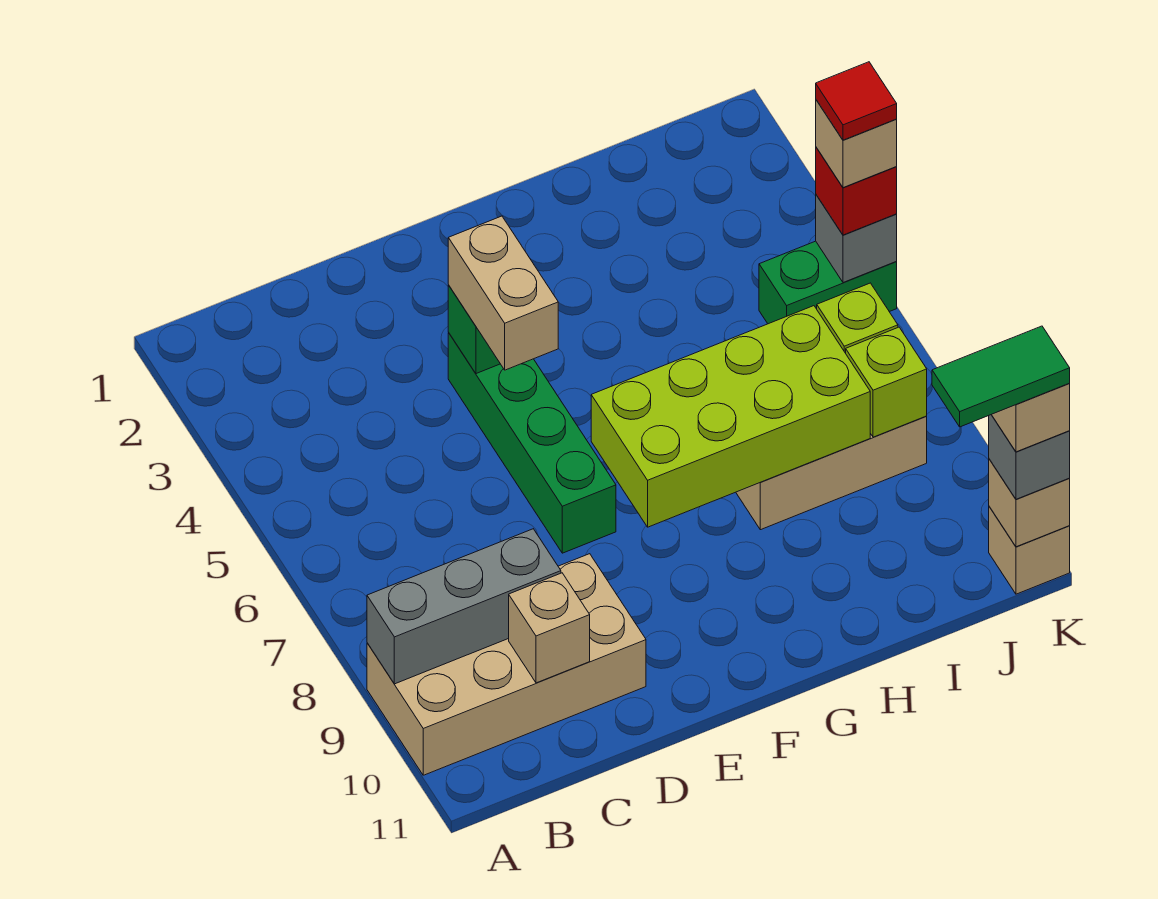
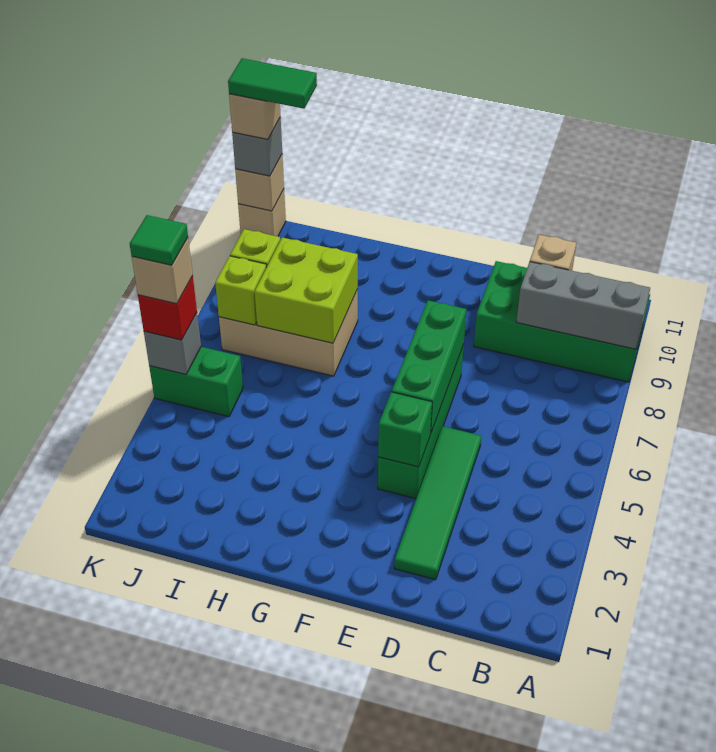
tan brick A9:D10 level 1 -> green brick A9:D10 level 1
none -> green tile D2:D5 level 1
tan brick E4:E5 level 3 -> none
none -> green brick E5:E7 level 2
lime brick F7:I8 level 2 -> lime brick H7:I8 level 2
red tile K5 level 5 -> green tile K5 level 5

